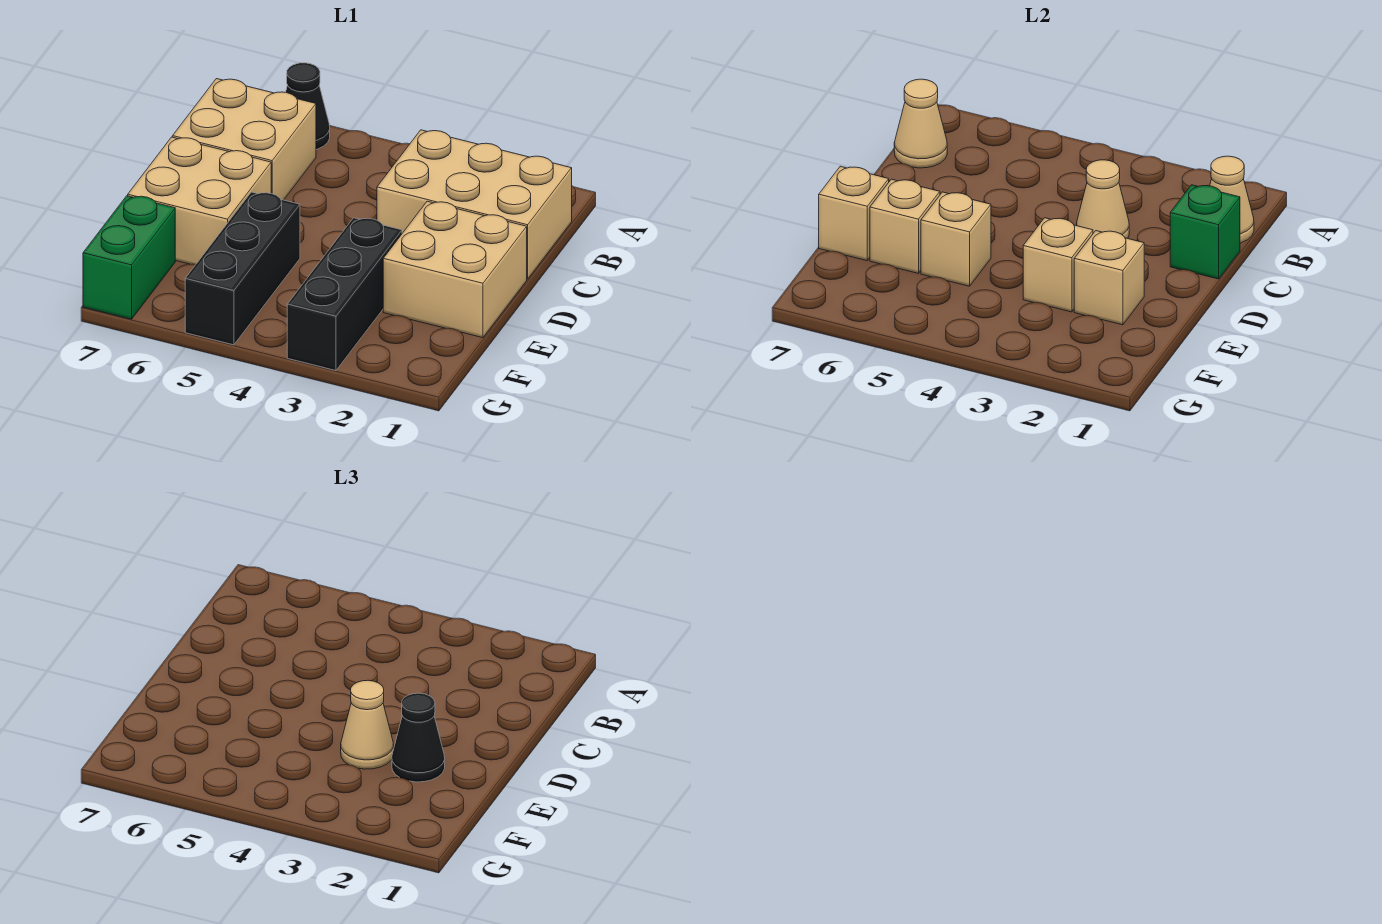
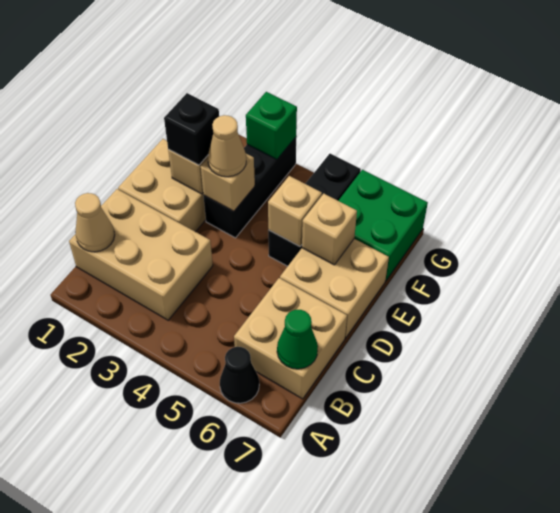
tan cone B7 level 2 -> green cone B7 level 2
green brick C1 level 2 -> green brick G3 level 2
tan cone C3 level 2 -> none
black cone E2 level 3 -> black brick E2 level 3
tan brick E7 level 2 -> none
green brick F7:G7 level 1 -> green brick F6:G7 level 1

